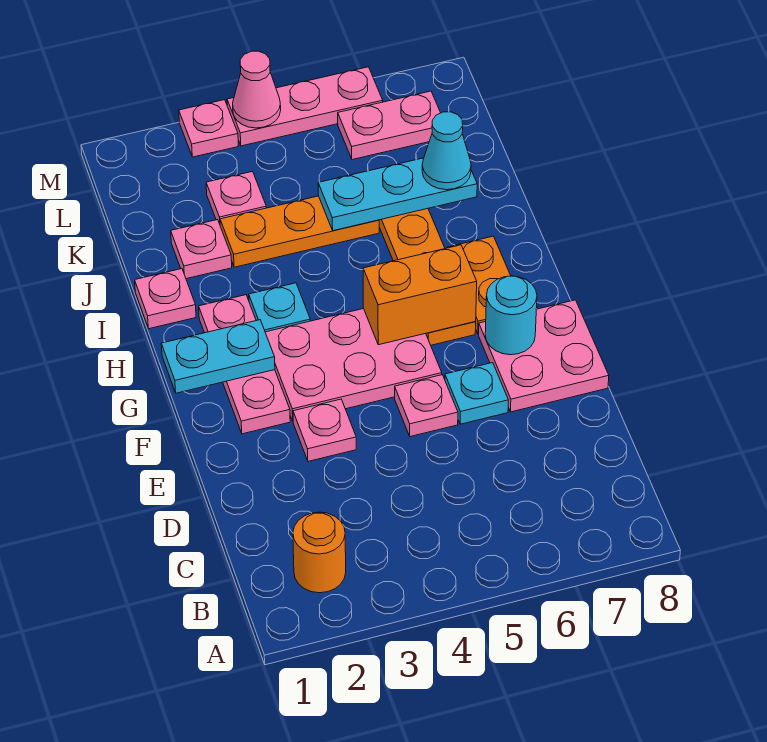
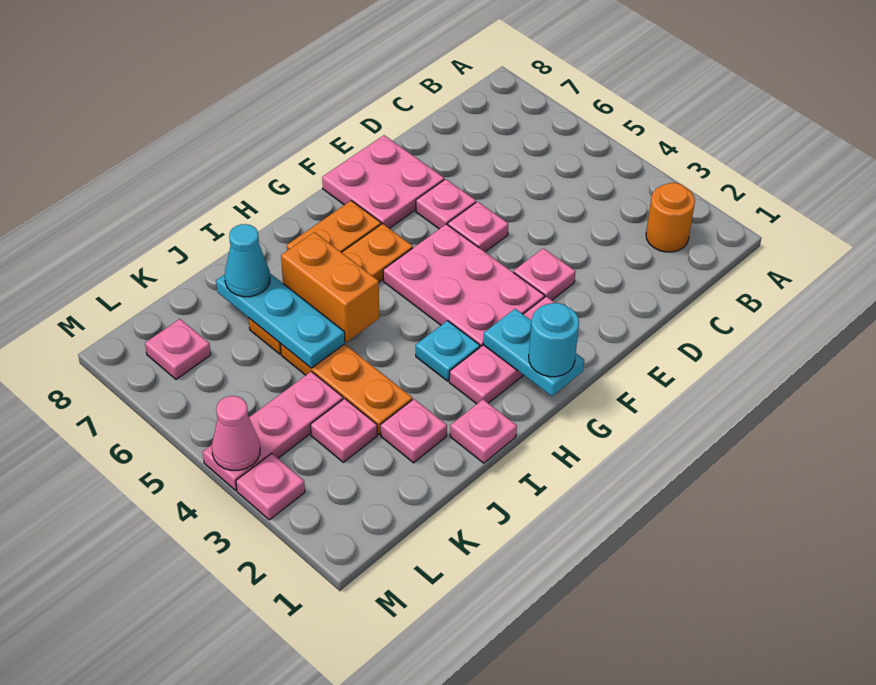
cyan plate E6 level 1 -> pink plate E6 level 1
cyan round brick F7 level 2 -> cyan round brick G1 level 3
orange brick G5:G6 level 2 -> orange brick I5:I6 level 2
pink plate L6:L7 level 1 -> pink plate L7 level 1
pink plate M4:M6 level 1 -> pink plate K4:M4 level 1

